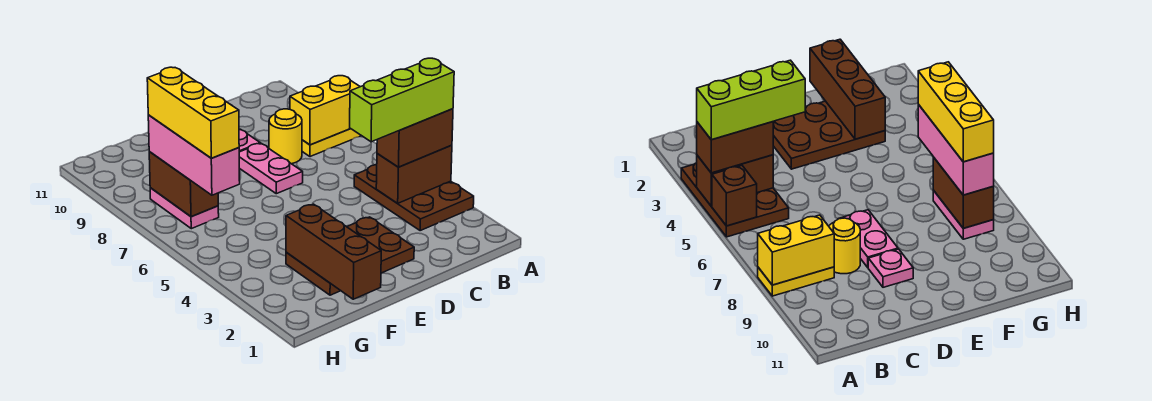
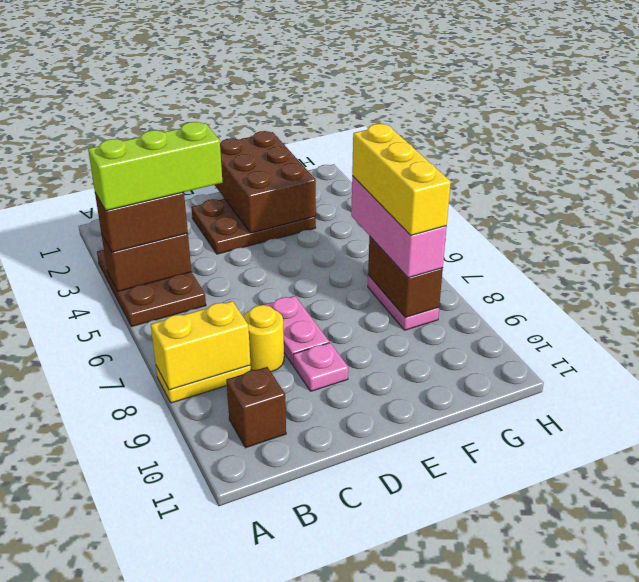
brown brick A5 level 2 -> brown brick B10 level 1
brown brick F1:F3 level 2 -> brown brick E1:F3 level 2

